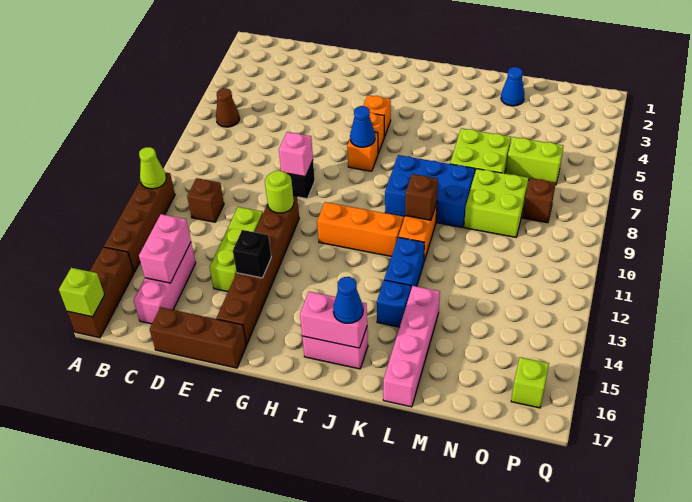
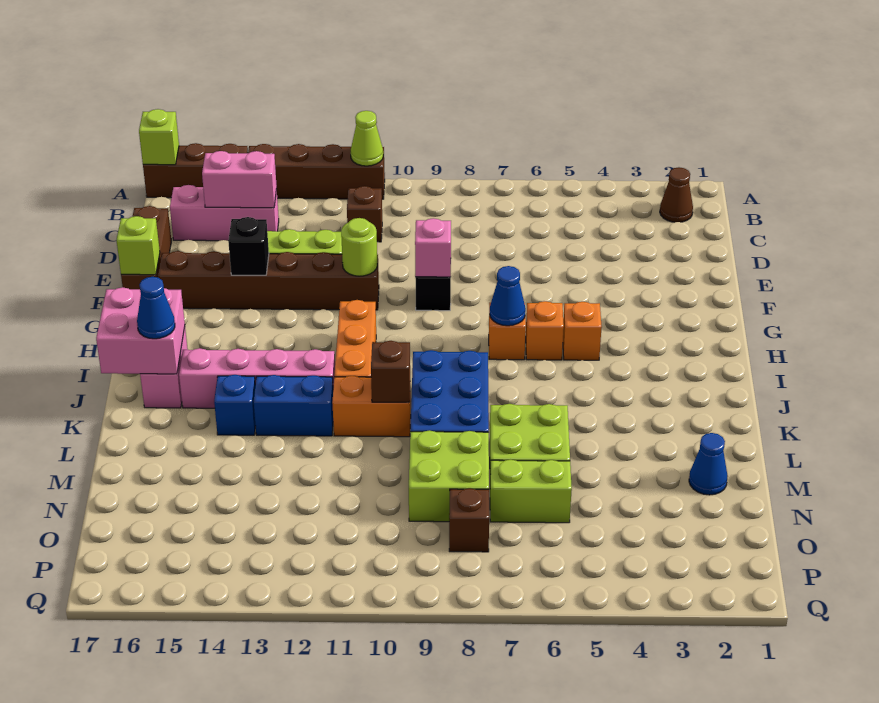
brown cone B6 level 1 -> brown cone B2 level 1
pink brick I16:J16 level 2 -> pink brick I16:J17 level 2
pink brick L14:L17 level 1 -> pink brick J12:J15 level 1
lime brick N6:O6 level 1 -> lime brick N6:N7 level 1
lime brick P16 level 1 -> lime brick F17 level 2

